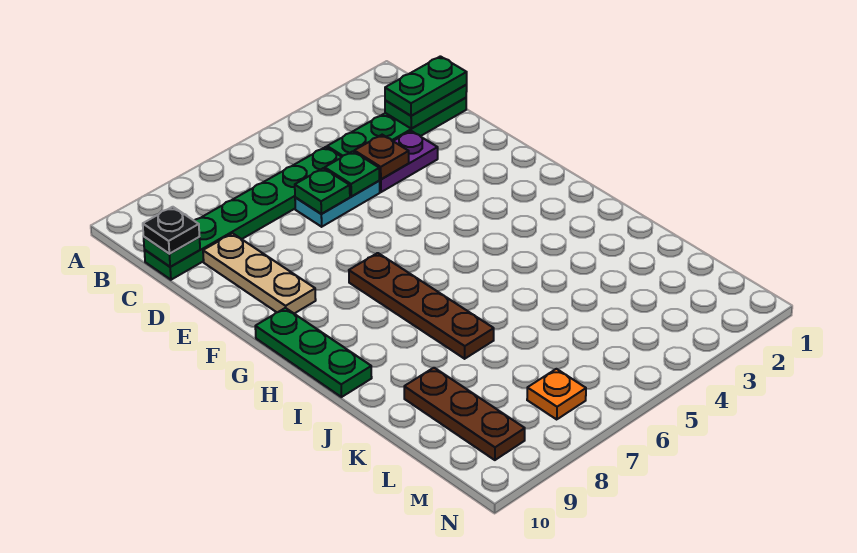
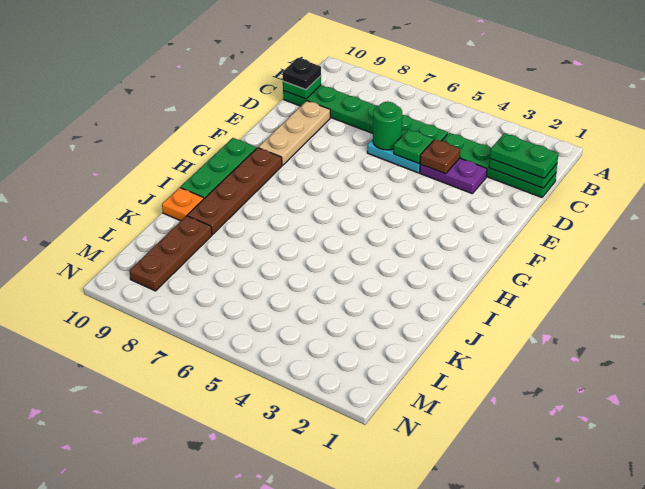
green plate D6 level 2 -> green round brick D6 level 2
brown plate G7:J7 level 1 -> brown plate G9:J9 level 1
orange plate M7 level 1 -> orange plate J10 level 1

